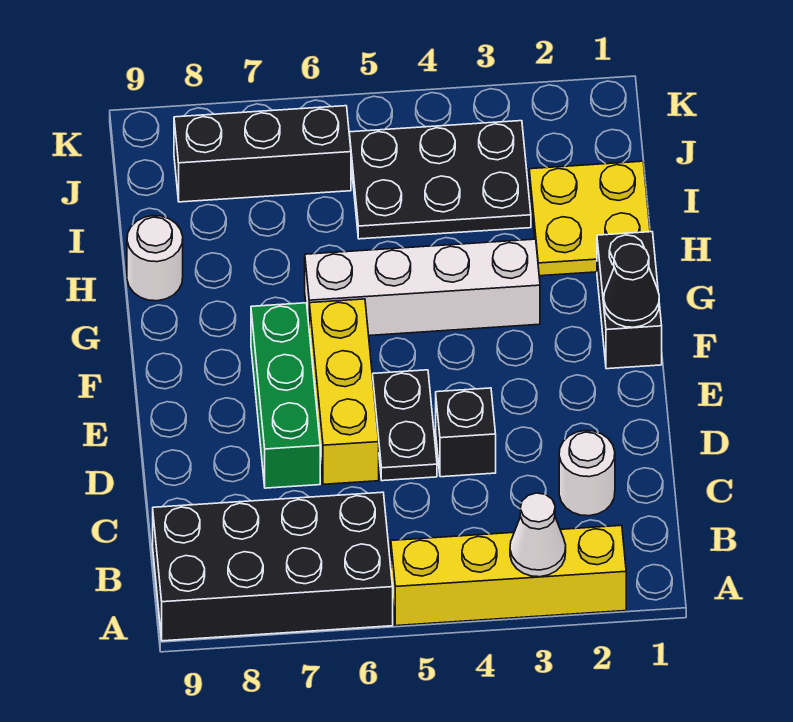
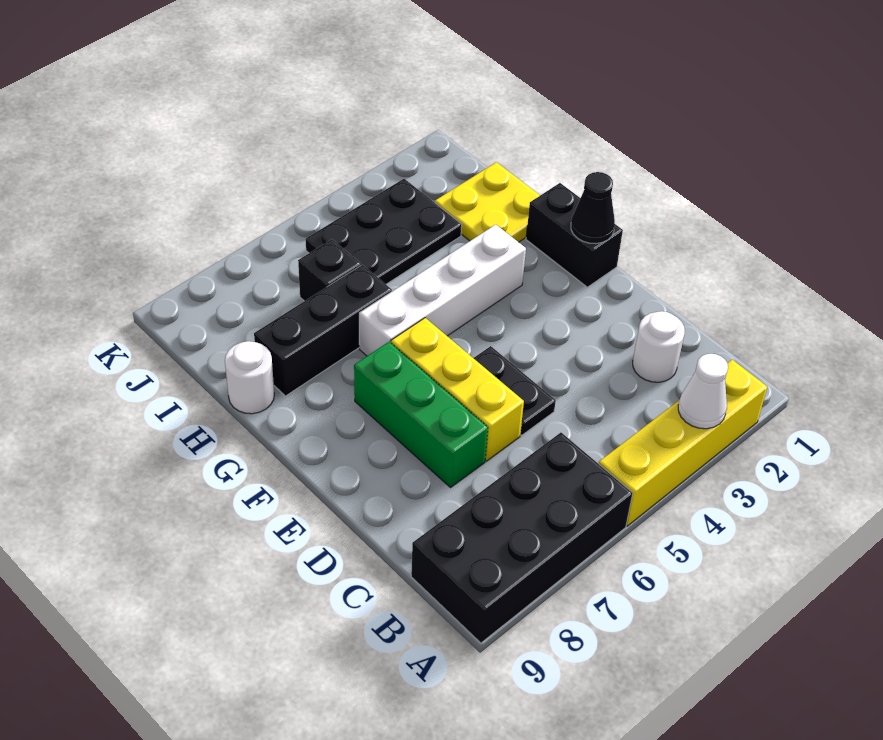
black brick D4 level 1 -> black brick I6 level 1
black brick J6:J8 level 1 -> black brick H6:H8 level 1

